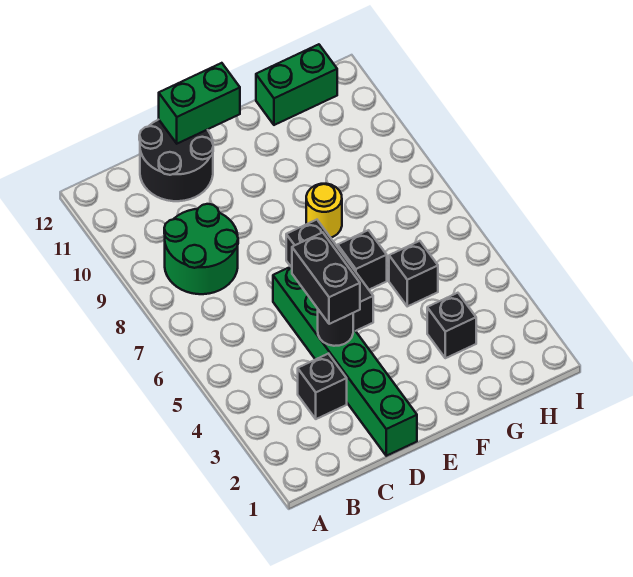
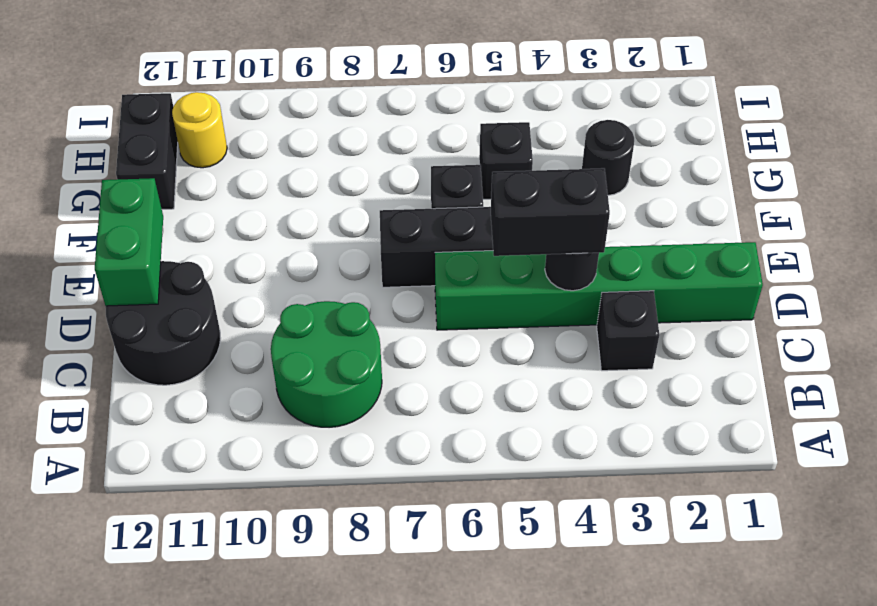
yellow round brick F8 level 1 -> yellow round brick H11 level 1
black brick G3 level 1 -> black round brick G3 level 1
green brick G12:H12 level 1 -> black brick G12:H12 level 1

